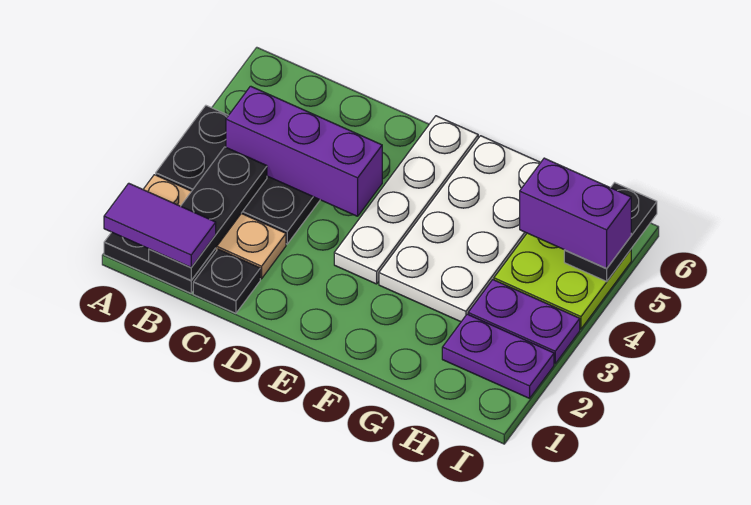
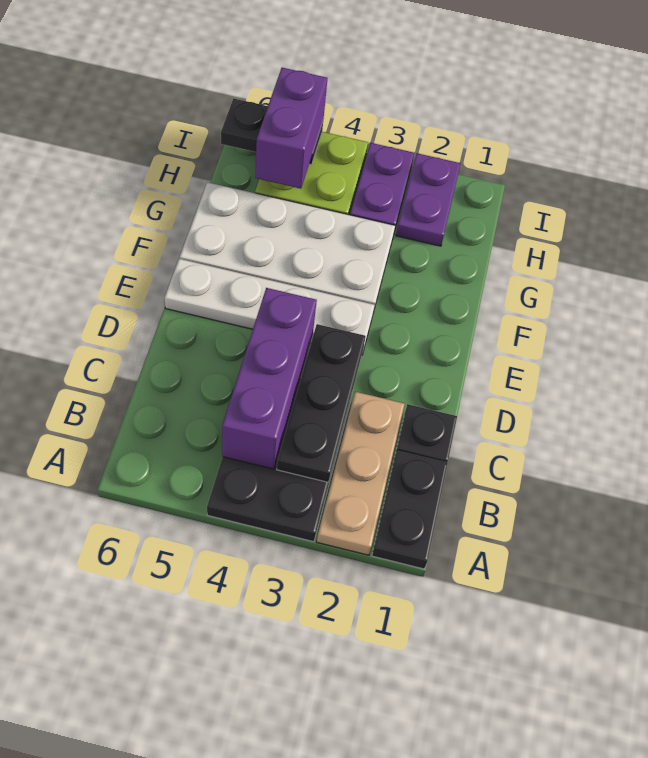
purple tile A1:B1 level 3 -> none
black plate B1:B3 level 2 -> black plate B3:D3 level 2

